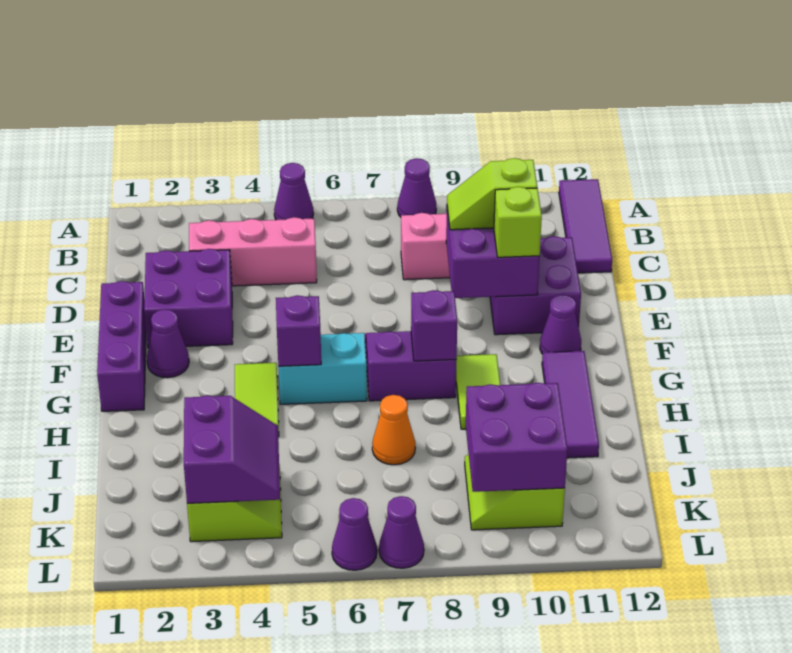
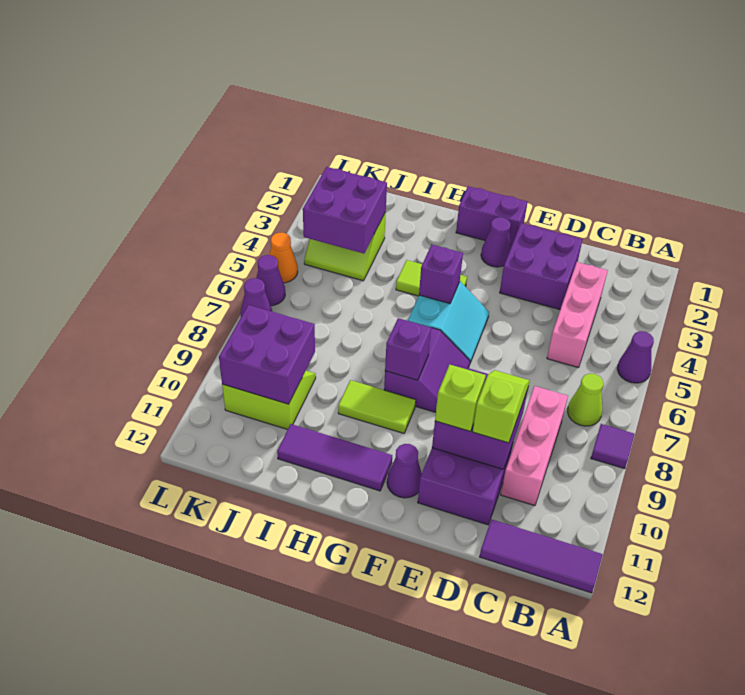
purple cone A8 level 1 -> purple tile A8 level 1
none -> lime cone B7 level 1
purple brick E1:G1 level 1 -> purple brick F1:G1 level 1
orange cone I7 level 1 -> orange cone L5 level 1
purple slope J3:K4 level 2 top 3 -> purple brick J3:K4 level 2

